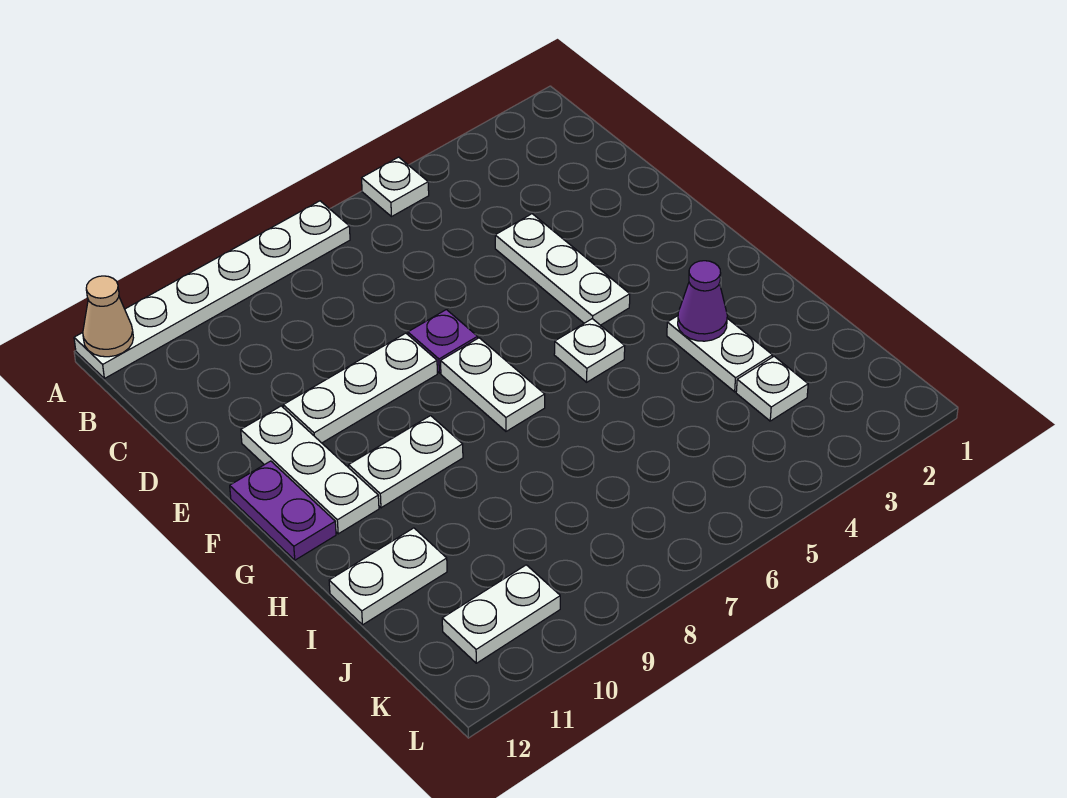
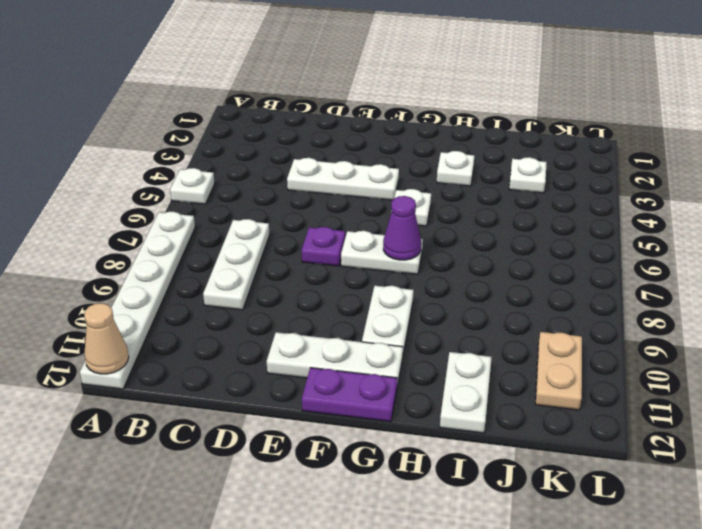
white plate E8:E10 level 1 -> white plate C7:C9 level 1
white plate H3:I3 level 1 -> white plate H3 level 1
purple cone H3 level 2 -> purple cone G7 level 2
white plate K10:K11 level 1 -> tan plate K10:K11 level 1

